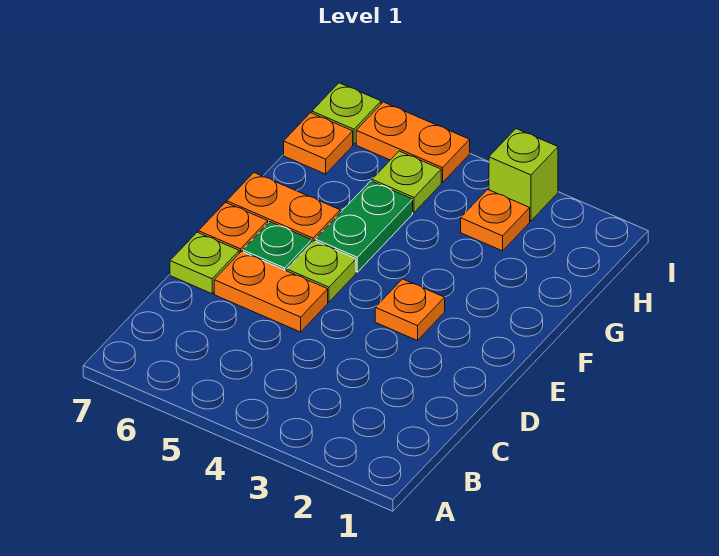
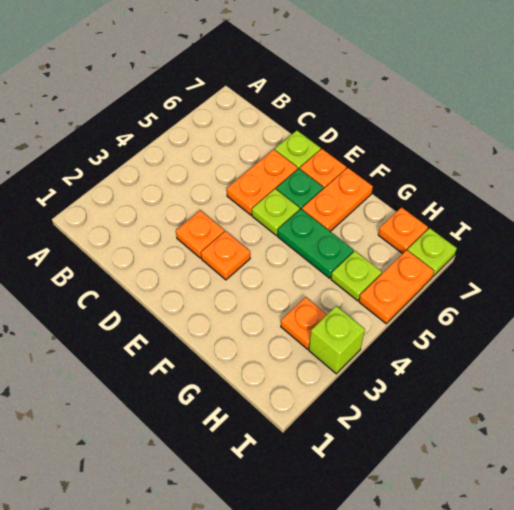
none -> orange plate D3 level 1

